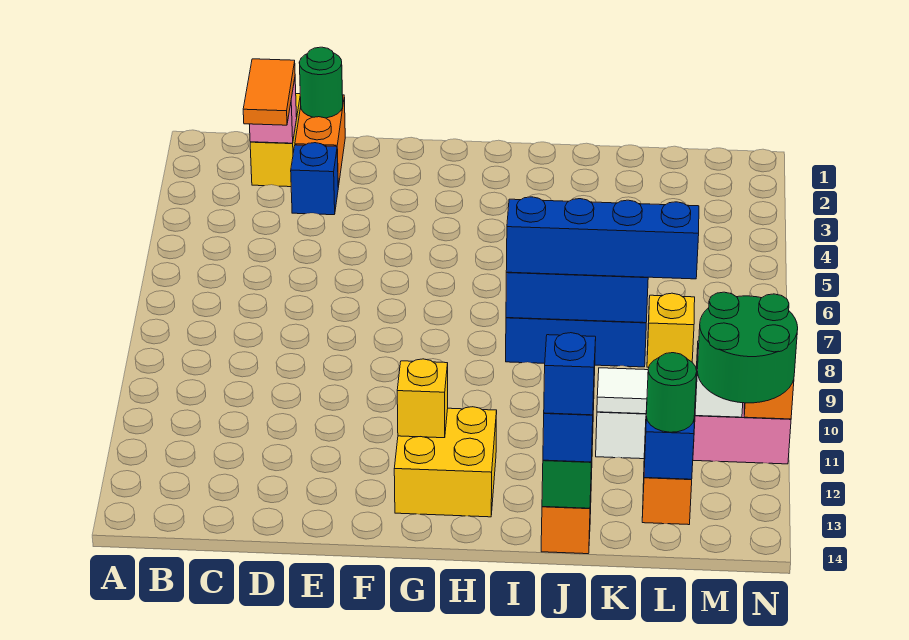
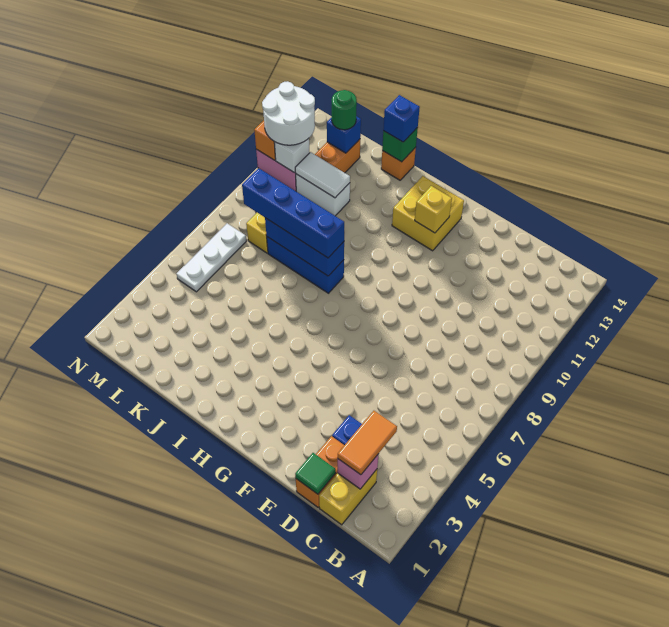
green round brick D1 level 2 -> green tile D1 level 2
blue brick J14 level 4 -> none
none -> white plate M5:M7 level 1
green round brick M11:N12 level 3 -> white round brick M11:N12 level 3

